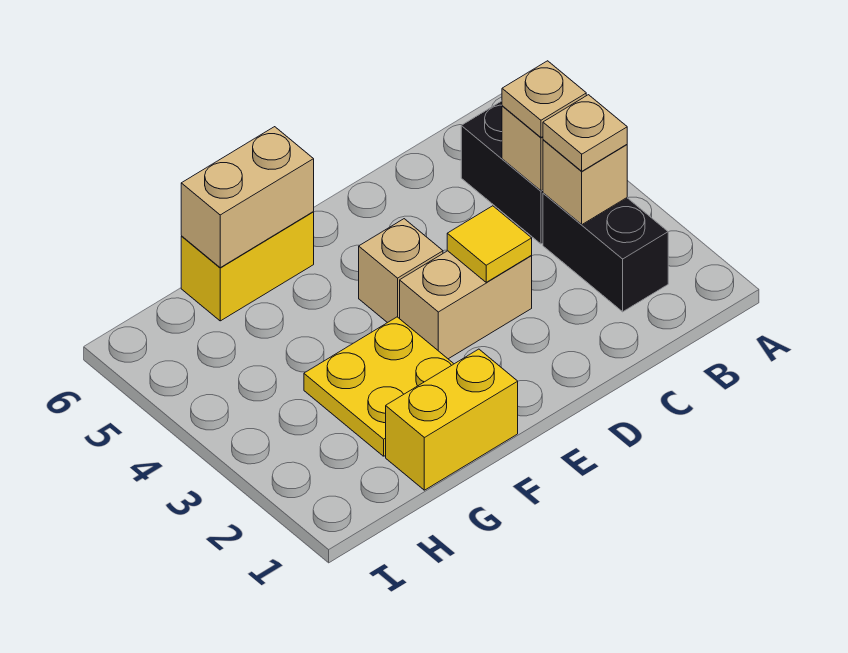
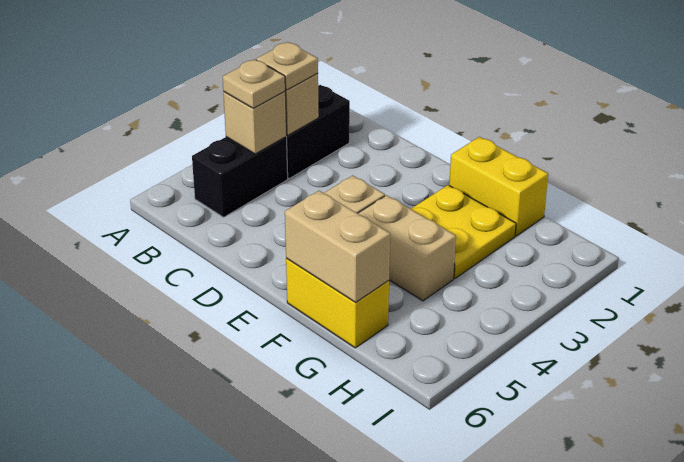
tan brick D3:E3 level 1 -> tan brick F4:G4 level 1
yellow tile D3 level 2 -> none

